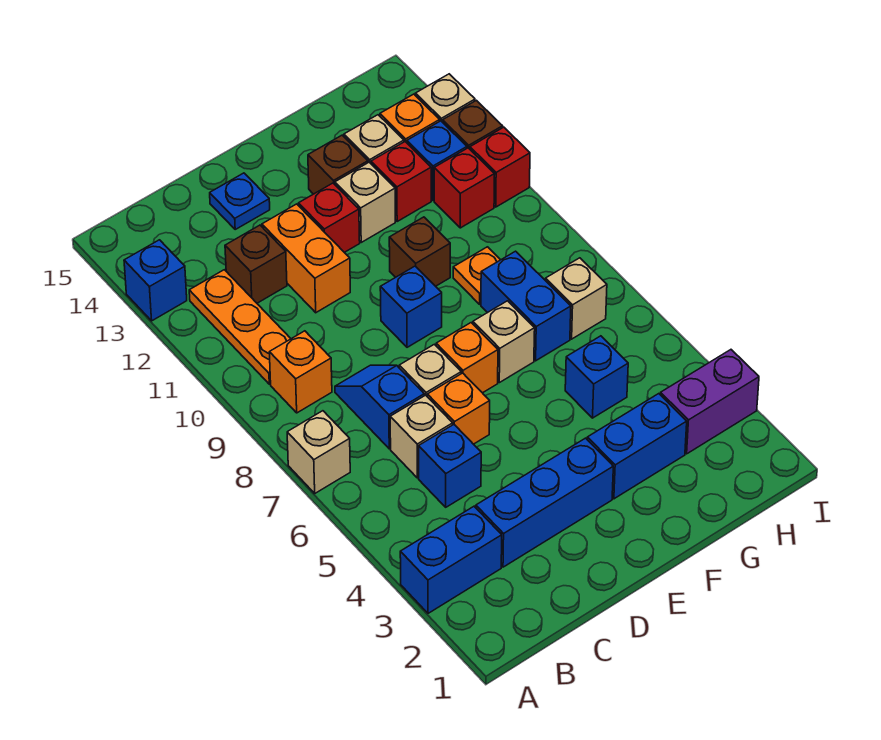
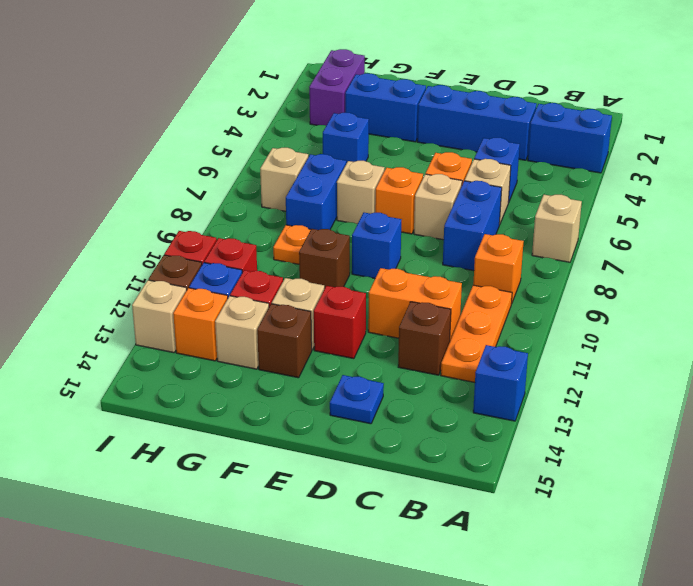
blue slope C7:C8 level 1 top 7 -> blue brick C7:C8 level 1
orange brick D11:D12 level 1 -> orange brick C11:D11 level 1
purple brick H3:I3 level 1 -> purple brick H2:H3 level 1

